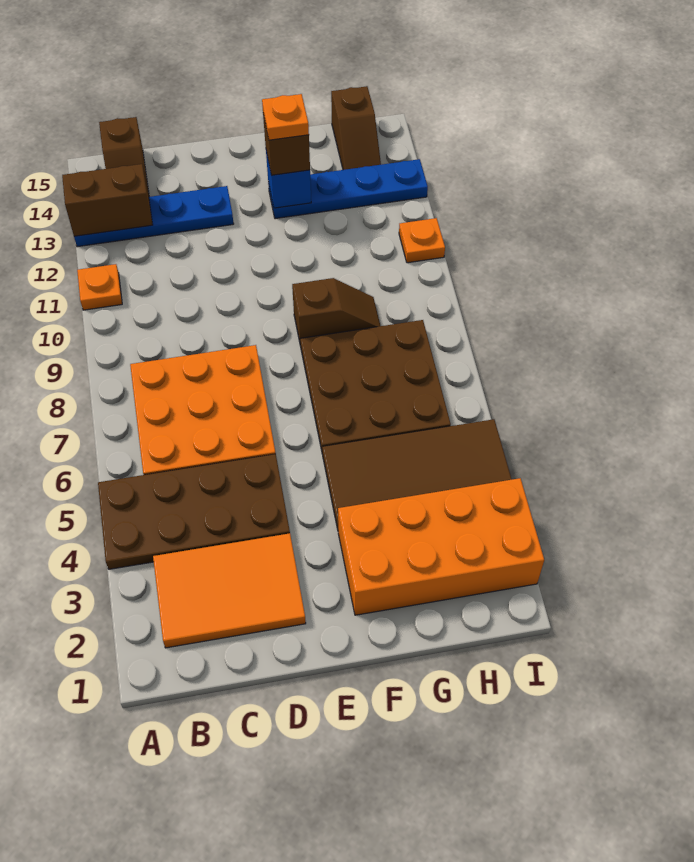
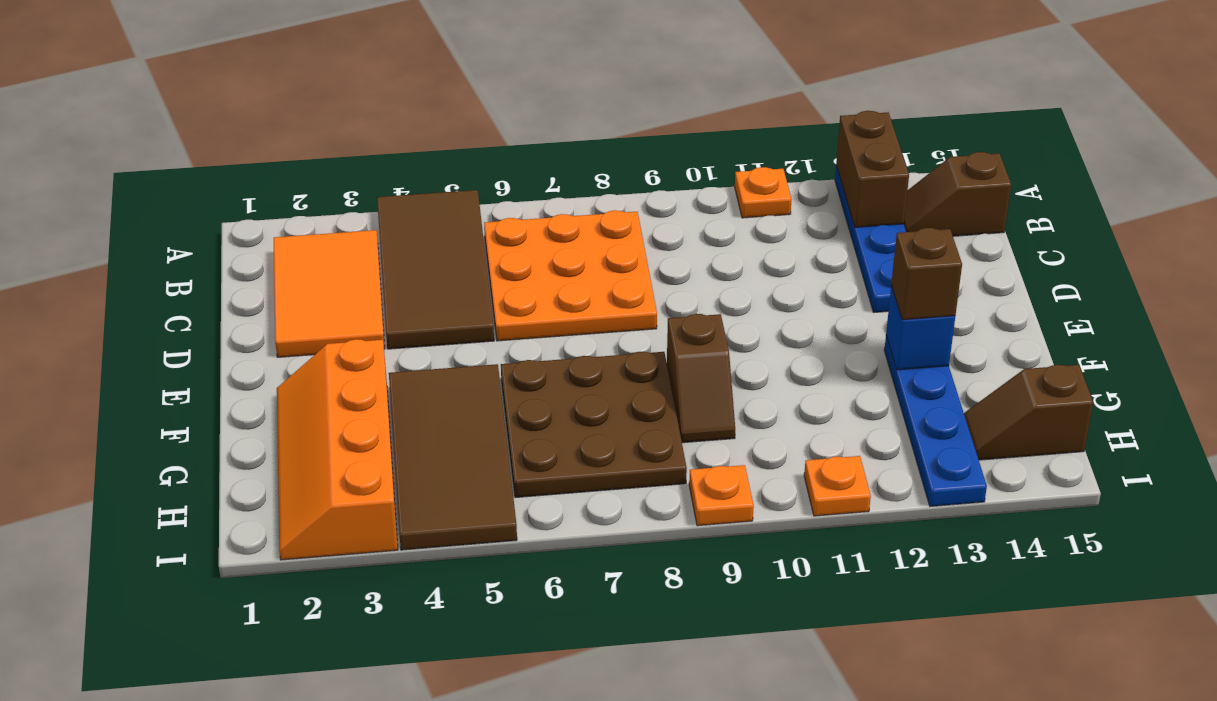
brown plate A4:D5 level 1 -> brown tile A4:D5 level 1
orange brick F2:I3 level 1 -> orange slope F2:I3 level 1 top 3
orange plate F13 level 4 -> orange plate I9 level 1

